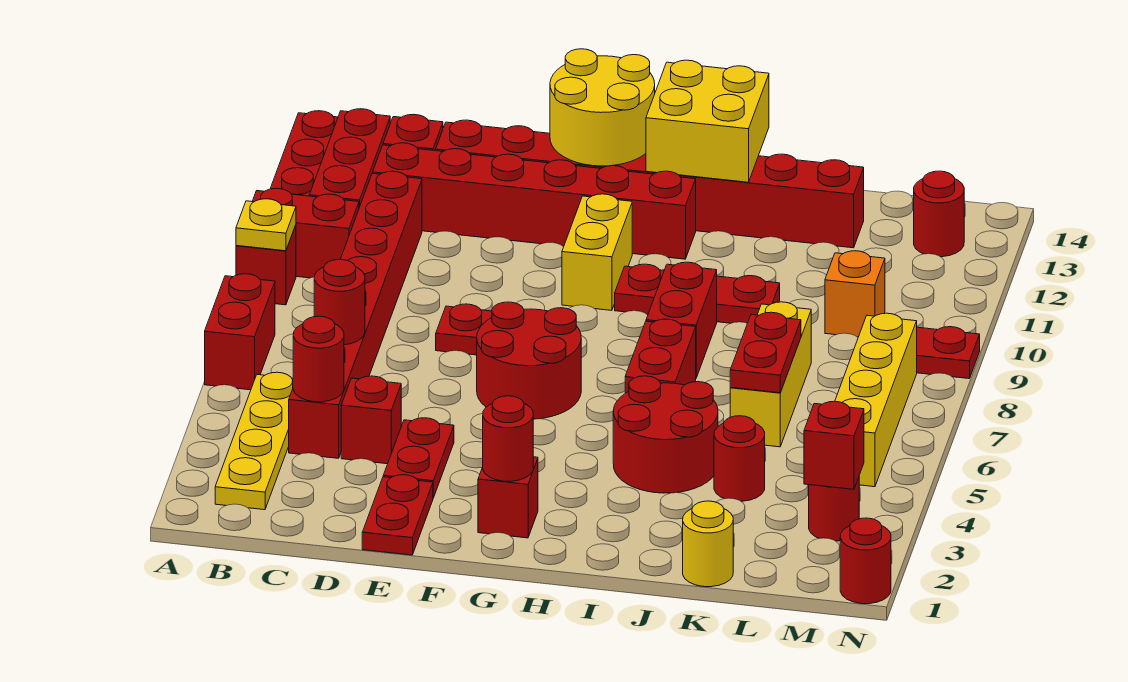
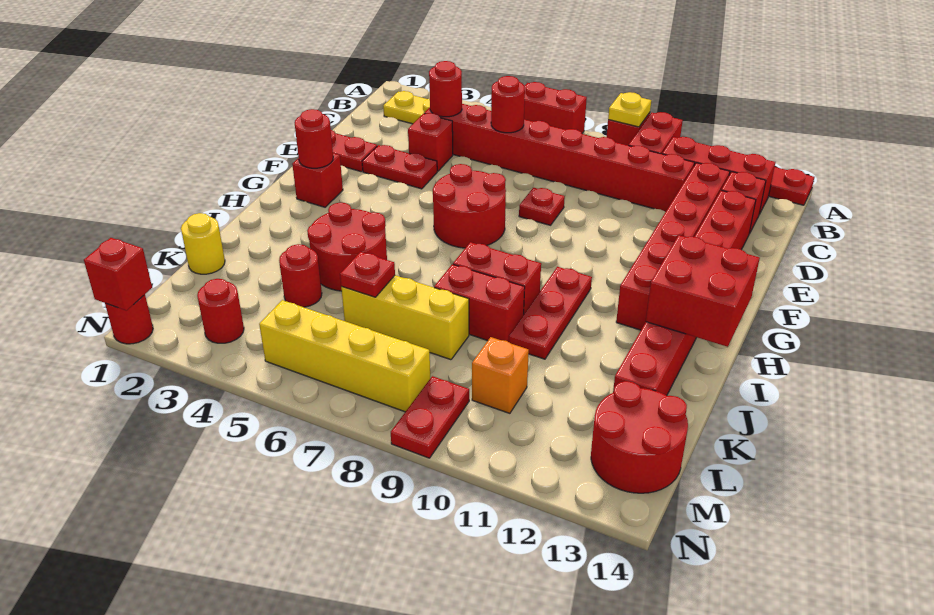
yellow round brick F13:G14 level 2 -> none
yellow brick G10:G11 level 1 -> none
yellow brick H13:I14 level 2 -> red brick H13:I14 level 2
red brick I6:I7 level 1 -> red brick J8:J9 level 1
red plate K6:K7 level 2 -> red plate K6 level 2
red brick M3 level 2 -> red brick N1 level 2
red round brick M13 level 1 -> red round brick L13:M14 level 1

